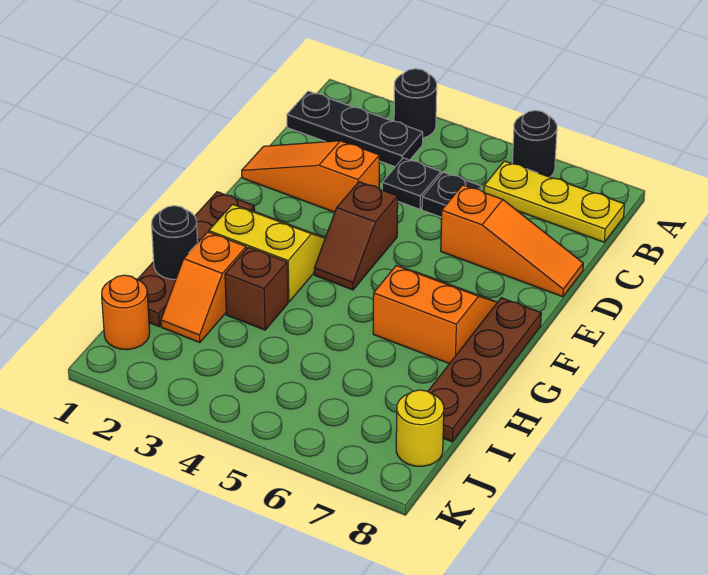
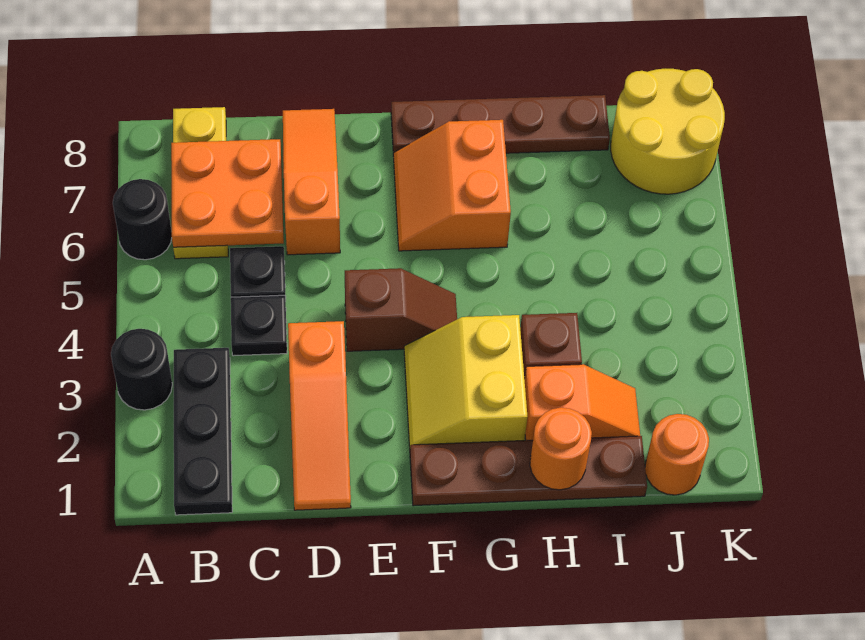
none -> orange plate B6:C7 level 2
black round brick H1 level 2 -> orange round brick H1 level 2
yellow round brick J8 level 1 -> yellow round brick J7:K8 level 1

